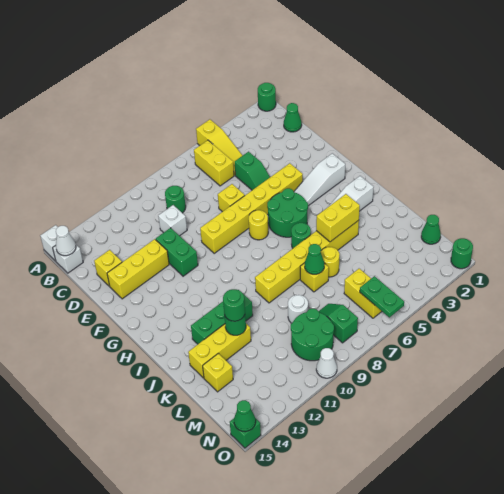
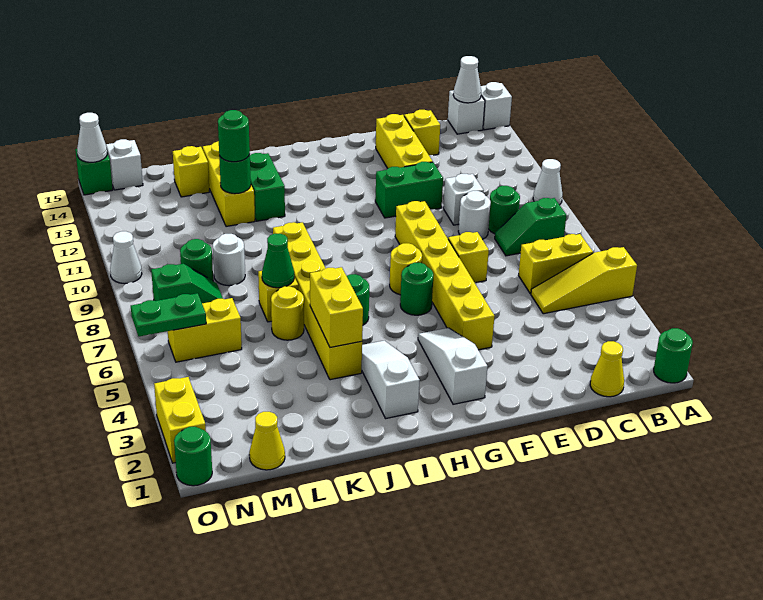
none -> white cone A10 level 1
green cone C1 level 1 -> yellow cone C1 level 1
green slope D5:E5 level 1 top D -> green slope B8:C8 level 1 top B
none -> white round brick D9 level 1
green round brick G5:H6 level 1 -> green round brick G6 level 1
green brick J11:J13 level 1 -> green brick J12:J13 level 1
green cone M1 level 1 -> yellow cone M1 level 1
green round brick M9:N10 level 1 -> green round brick M9 level 1
none -> white brick N15 level 1
none -> yellow brick O2:O3 level 1
green cone O15 level 2 -> white cone O15 level 2

